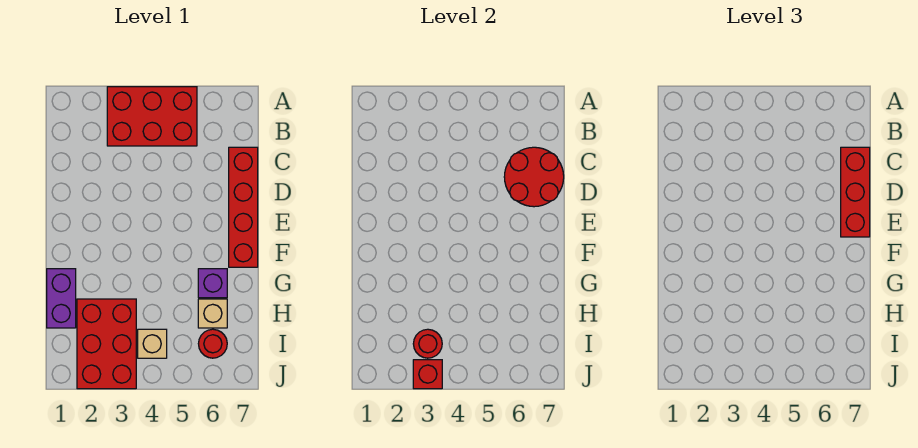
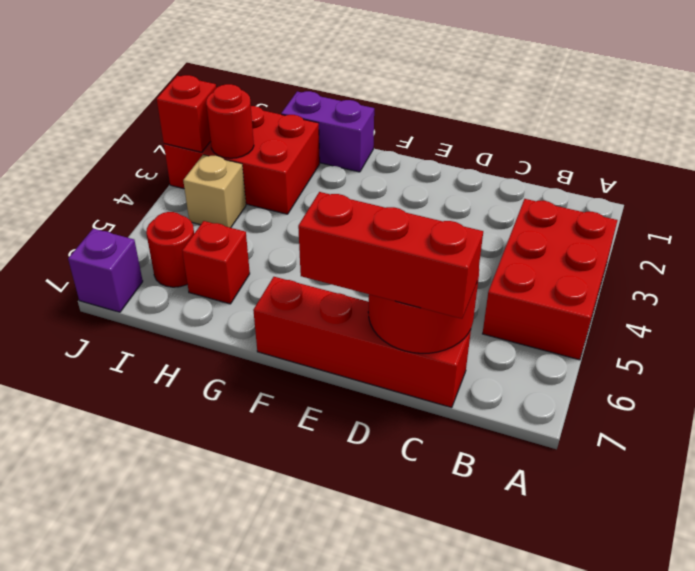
purple brick G6 level 1 -> purple brick J7 level 1
tan brick H6 level 1 -> red brick H6 level 1

